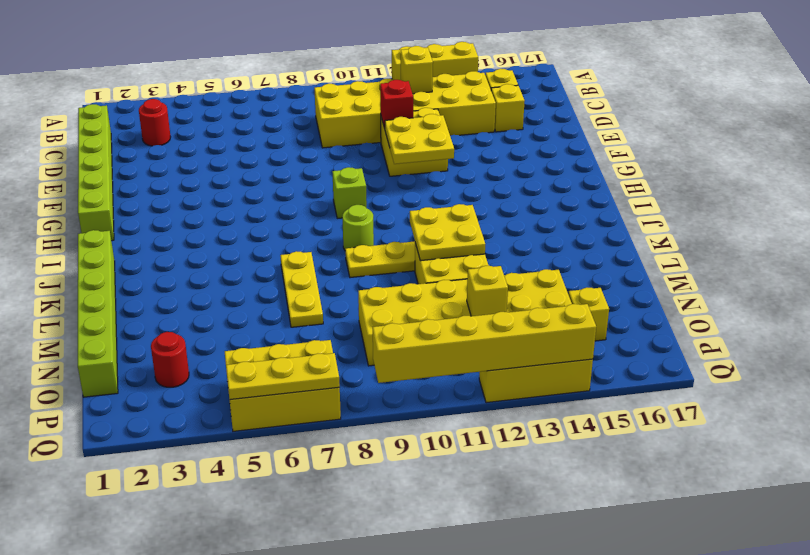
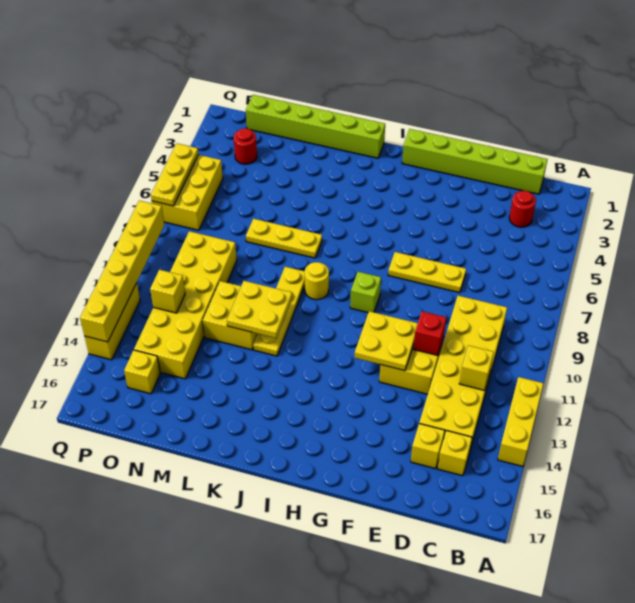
none -> yellow plate E7:G7 level 1
lime round brick J9 level 1 -> yellow round brick J9 level 1

